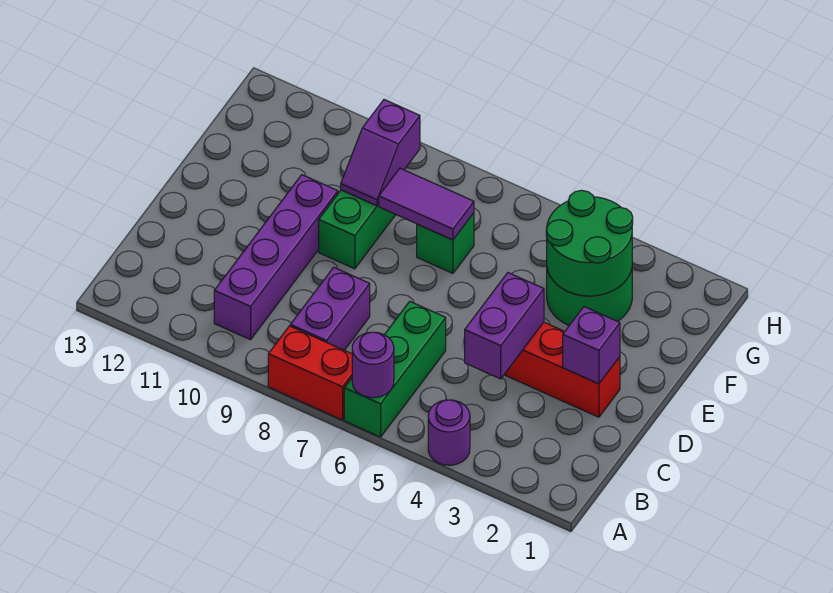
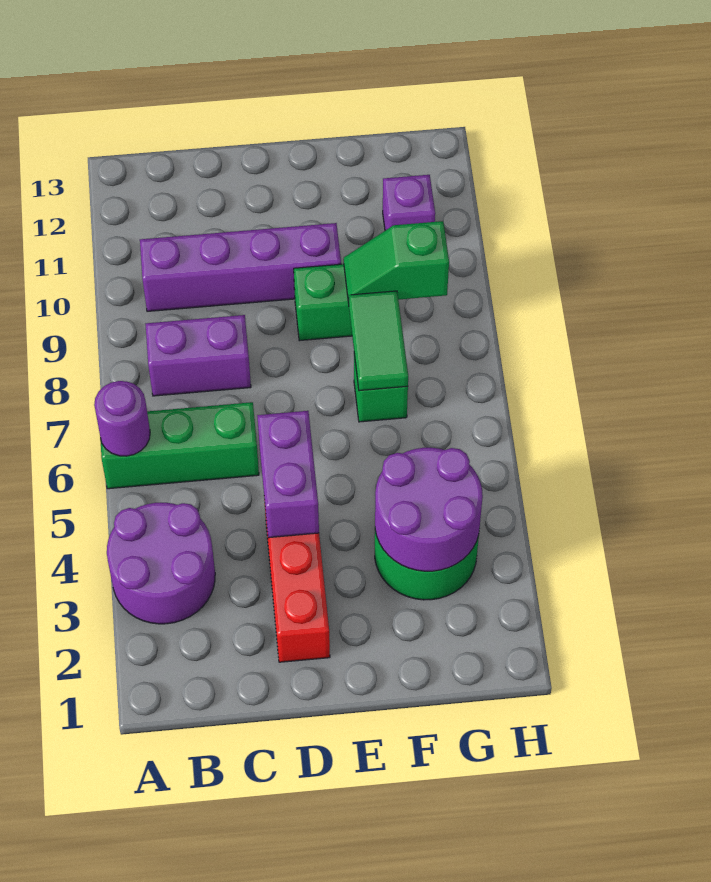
purple round brick A4 level 1 -> purple round brick A3:B4 level 1
red brick A7:A8 level 1 -> none
purple brick C4:D4 level 2 -> purple brick D4:D5 level 2
purple brick D2 level 2 -> purple brick G11 level 1
green round brick F3:G4 level 2 -> purple round brick F3:G4 level 2
purple tile F7:F8 level 2 -> green tile F7:F8 level 2
purple slope F9:G9 level 2 top G -> green slope F9:G9 level 2 top G

